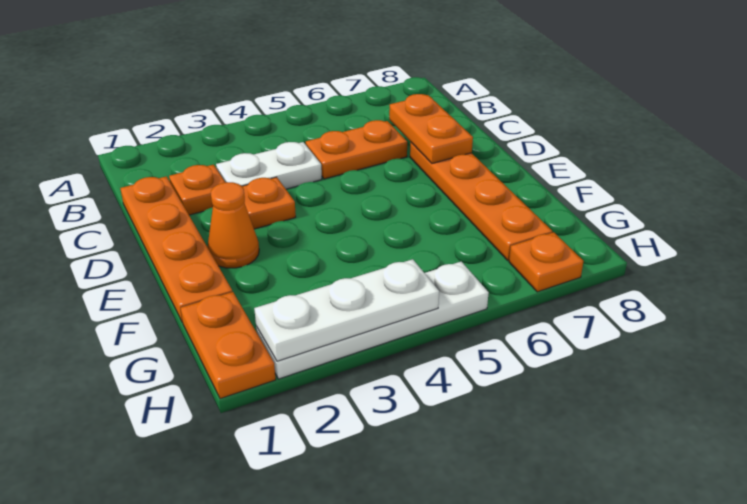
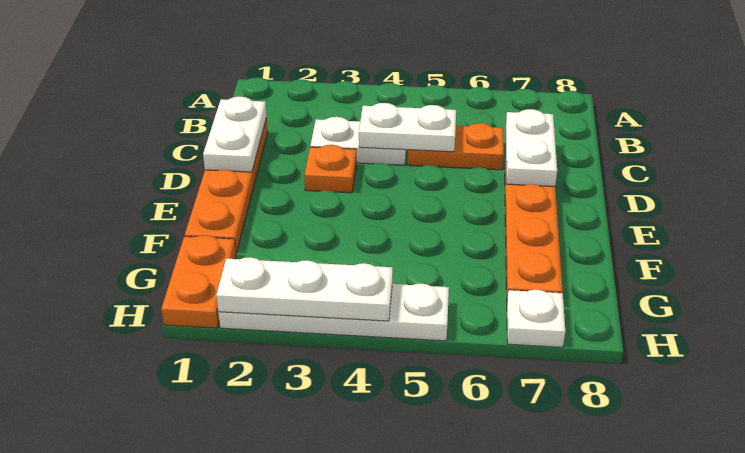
none -> white plate C1:D1 level 2
orange plate C2 level 1 -> none
none -> white plate C4:C5 level 2
orange plate C7:D7 level 2 -> white plate C7:D7 level 2
orange cone E2 level 1 -> none
orange plate H7 level 1 -> white plate H7 level 1

